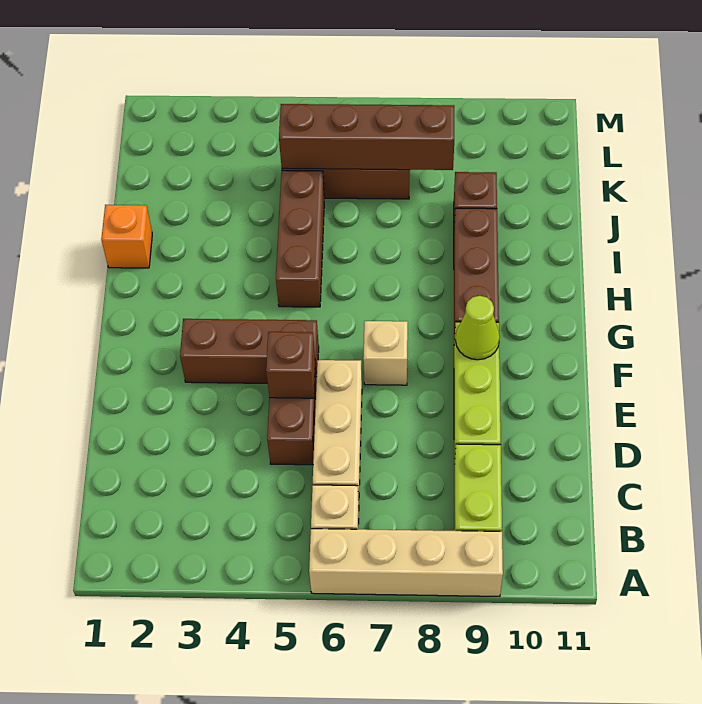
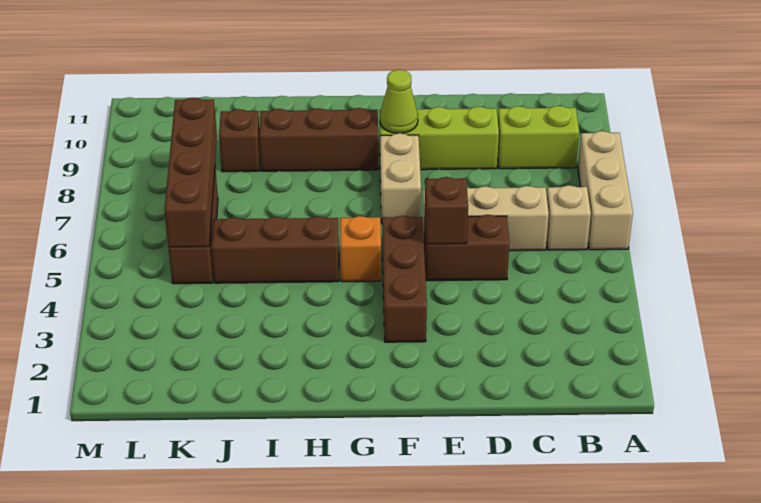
tan brick A6:A9 level 1 -> tan brick A6:A8 level 1
tan brick F7 level 1 -> tan brick F7:F8 level 1
orange brick I1 level 1 -> orange brick G5 level 1

